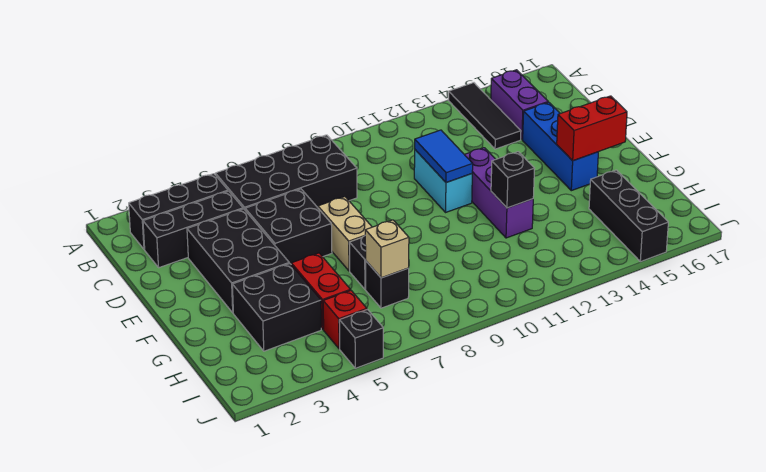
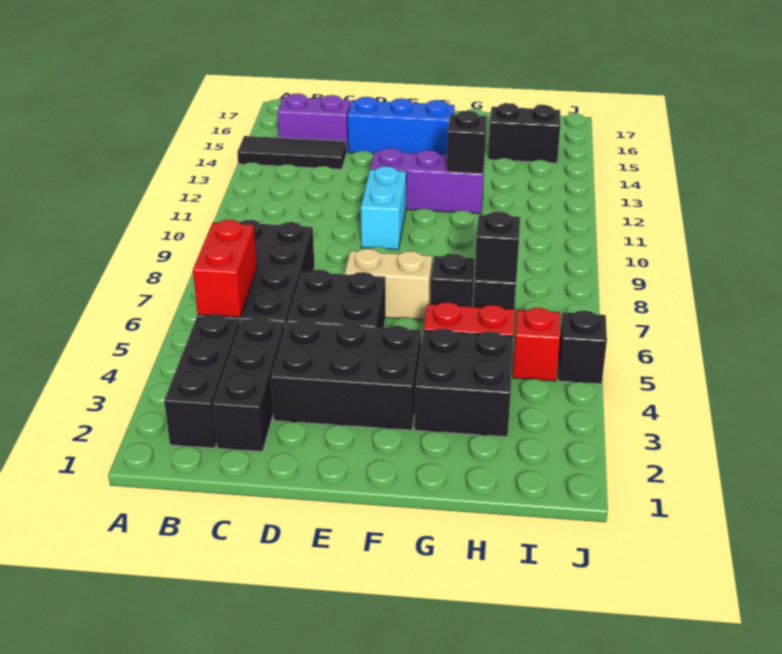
cyan brick D11:E11 level 1 -> cyan brick E10:E11 level 1
blue tile D11:E11 level 2 -> none
red brick F15:F16 level 2 -> red brick B5:B6 level 2
tan brick H7 level 2 -> black brick H7 level 2
black brick H15:J15 level 1 -> black brick H15:I15 level 1

